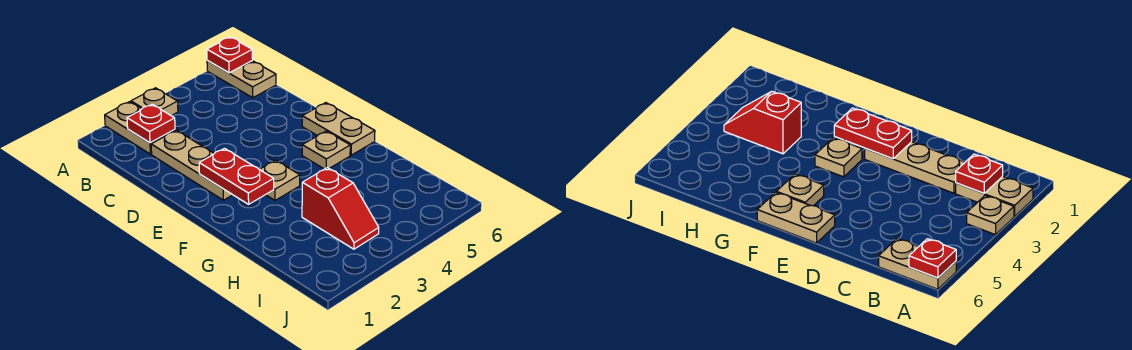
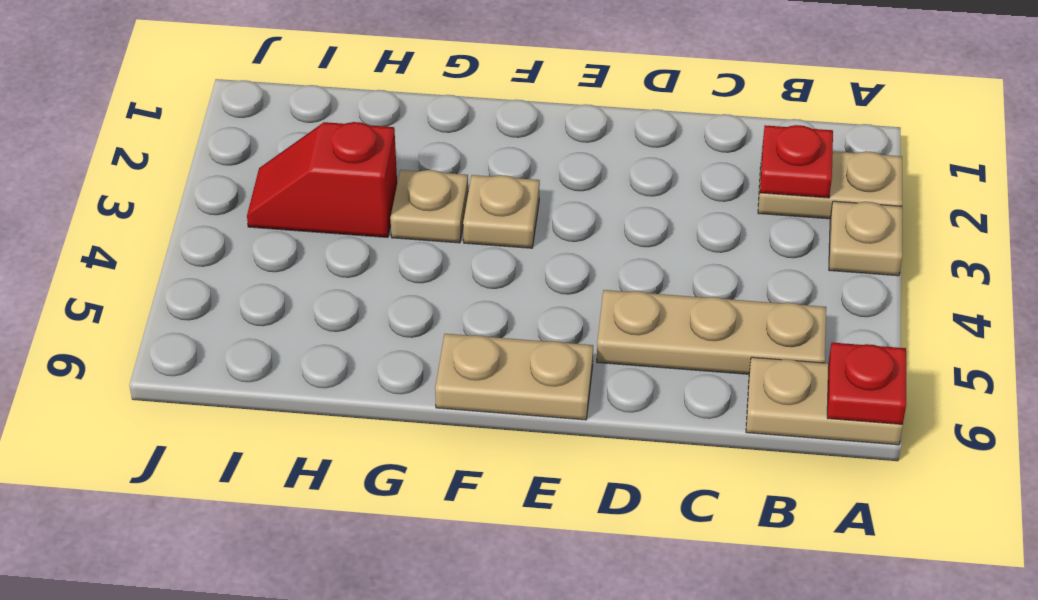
tan plate C2:E2 level 1 -> tan plate B5:D5 level 1
red plate E2:F2 level 2 -> none
tan plate F5 level 1 -> tan plate G3 level 1

